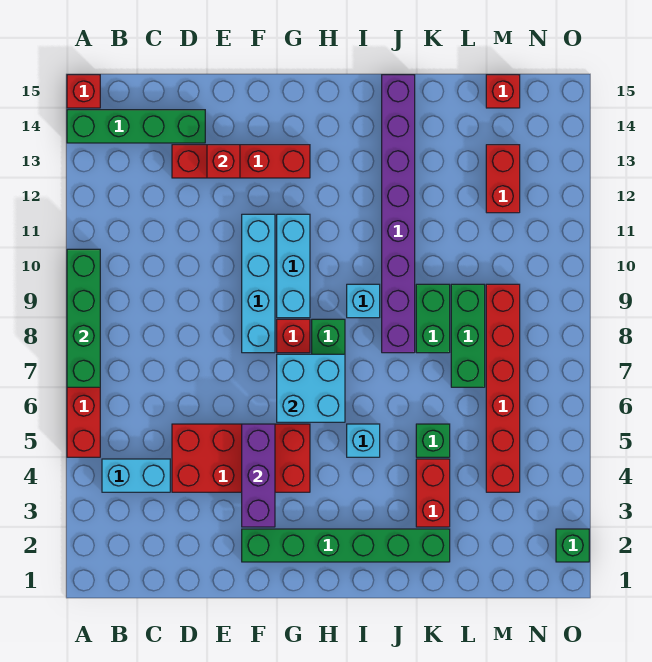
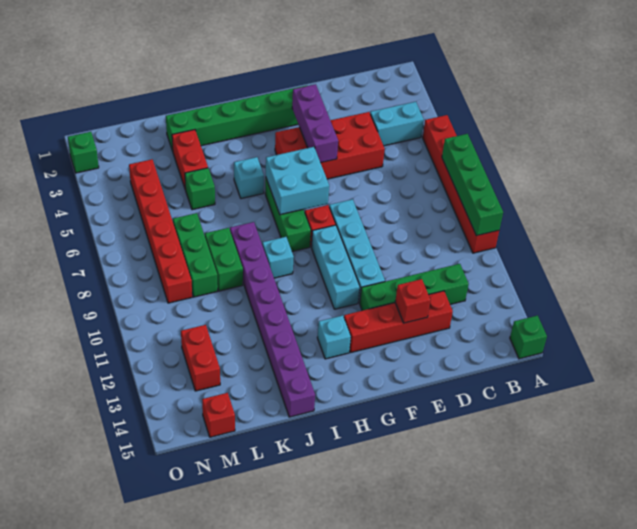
green brick A14:D14 level 1 -> green brick C12:F12 level 1
red brick A15 level 1 -> green brick A15 level 1
none -> cyan brick H13 level 1

